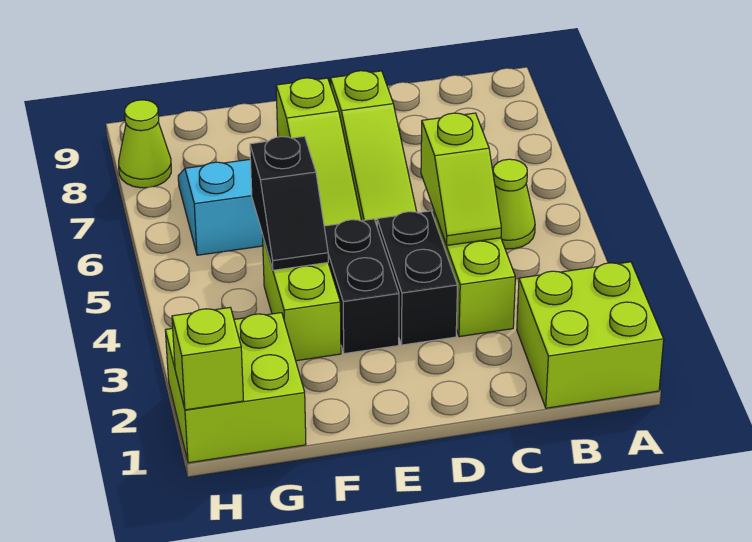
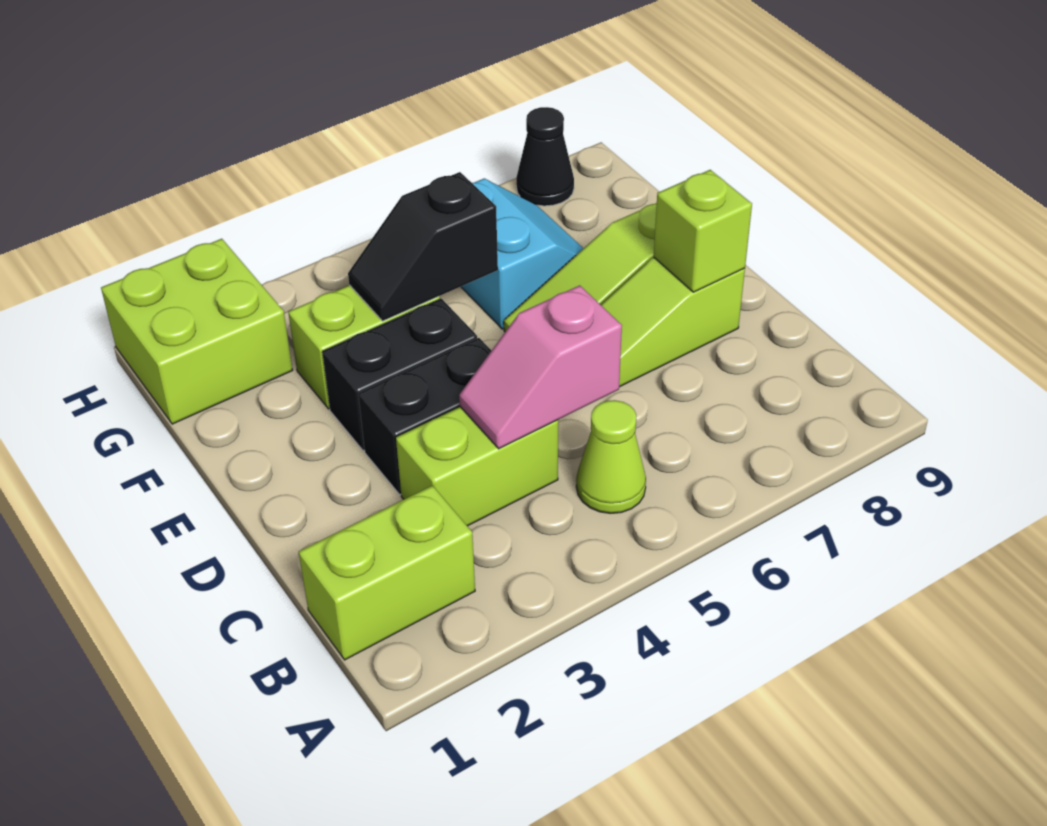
lime brick A1:B2 level 1 -> lime brick B1:B2 level 1
lime slope C4:C5 level 2 top 5 -> pink slope C4:C5 level 2 top 5
lime brick H1 level 2 -> lime brick D8 level 2
lime cone H8 level 1 -> black cone H8 level 1

